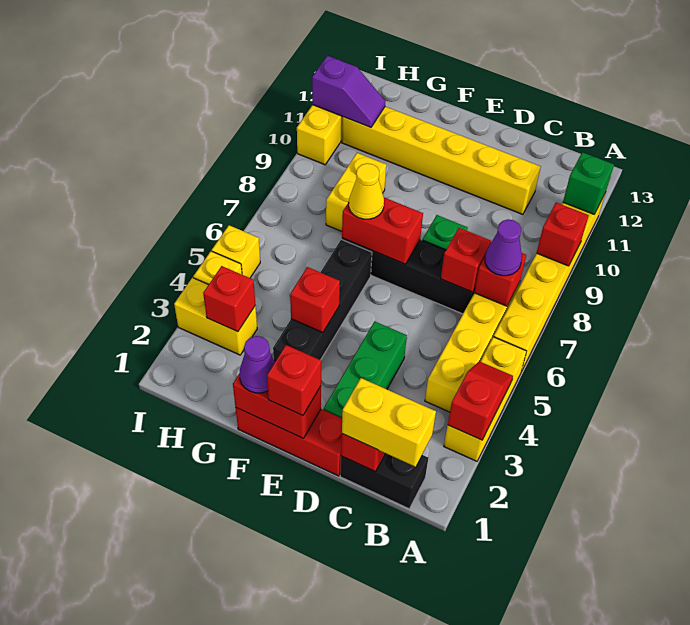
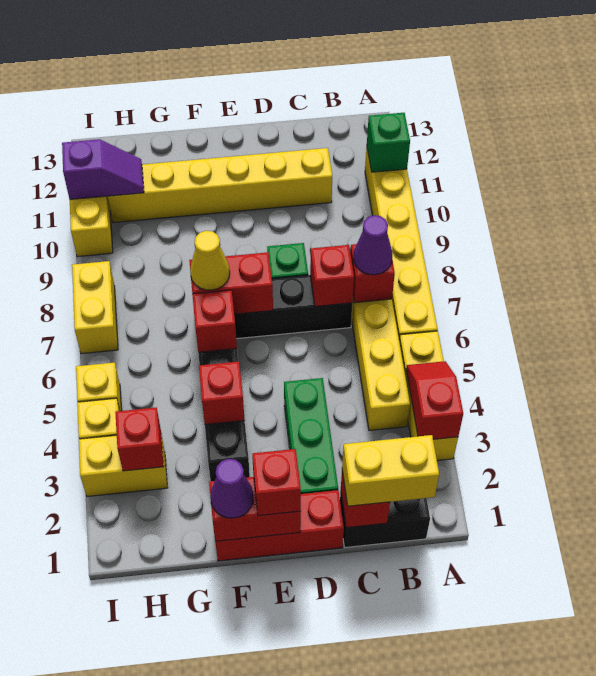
red brick A9 level 2 -> red brick F6 level 2
yellow brick G8:G9 level 1 -> yellow brick I7:I8 level 1

